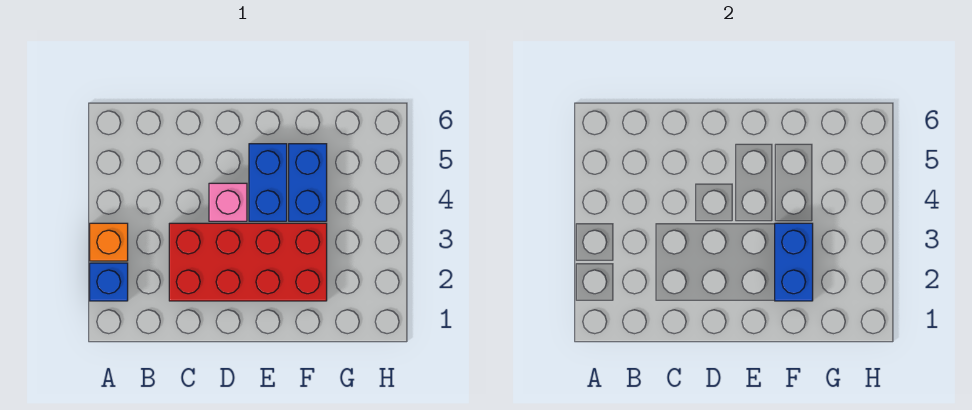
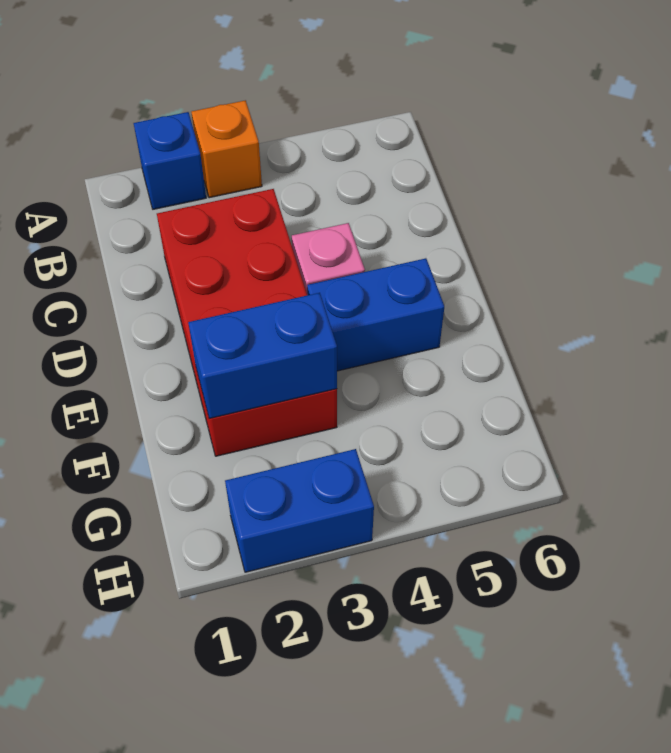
blue brick F4:F5 level 1 -> blue brick H2:H3 level 1

